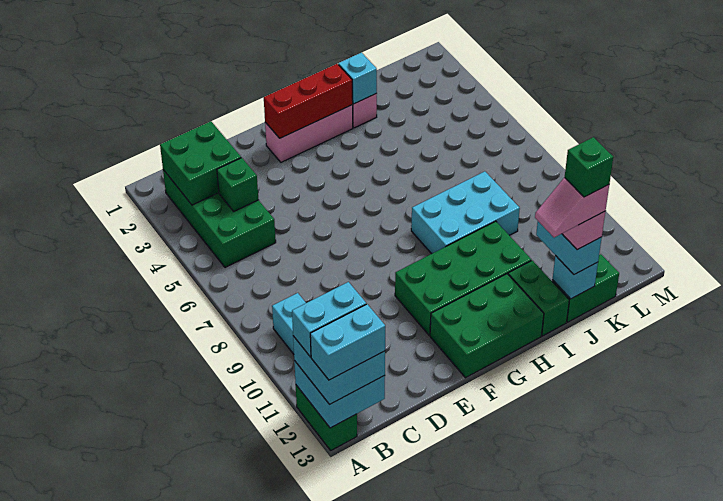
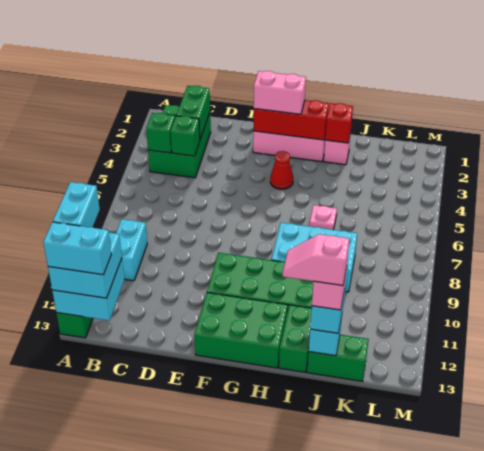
cyan brick A12:B12 level 4 -> cyan brick A11:A12 level 4
green brick B2:C5 level 1 -> green brick B2:C4 level 1
green brick B2:C3 level 2 -> green brick C2:C3 level 2
none -> pink brick F2:G2 level 3
none -> red cone G4 level 1
cyan brick I2 level 2 -> red brick I2 level 2
none -> pink plate I6 level 1
green brick J13 level 6 -> green brick B4 level 2

